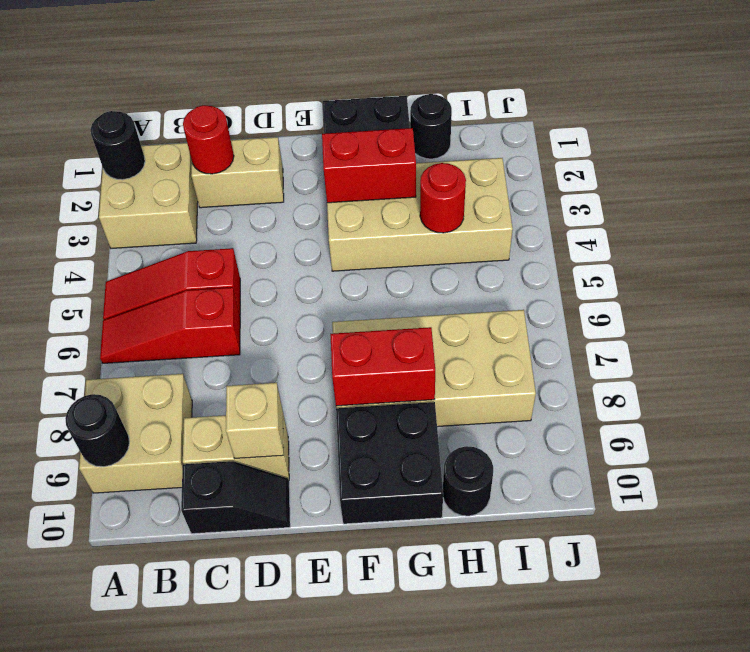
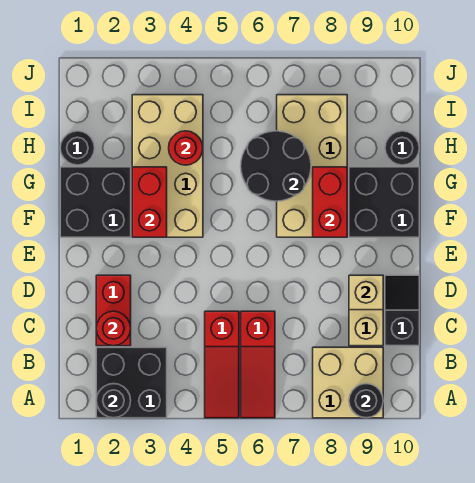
tan brick A2:B3 level 1 -> black brick A2:B3 level 1
tan brick C2:D2 level 1 -> red brick C2:D2 level 1
none -> black round brick G6:H7 level 2

